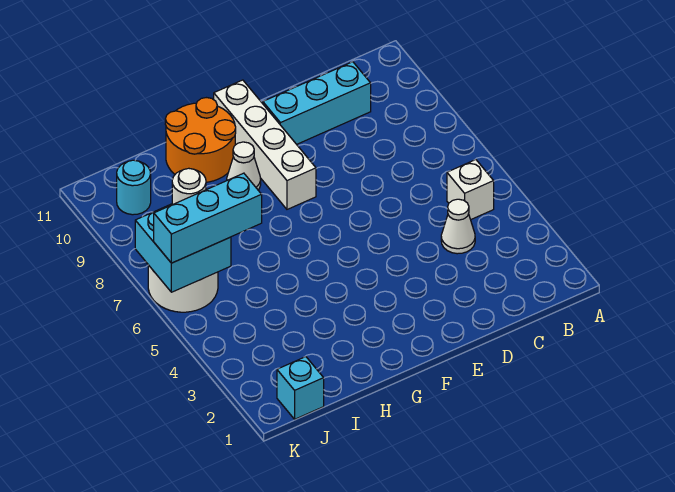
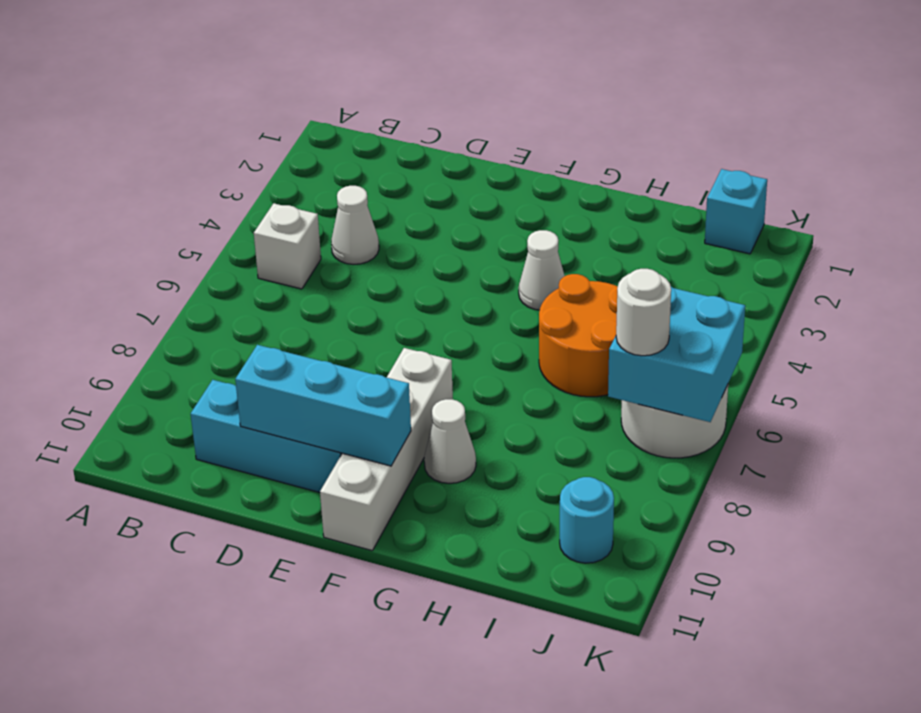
none -> white cone G4 level 1
orange round brick G10:H11 level 1 -> orange round brick H5:I6 level 1
cyan brick I6:K6 level 3 -> cyan brick D10:F10 level 2

